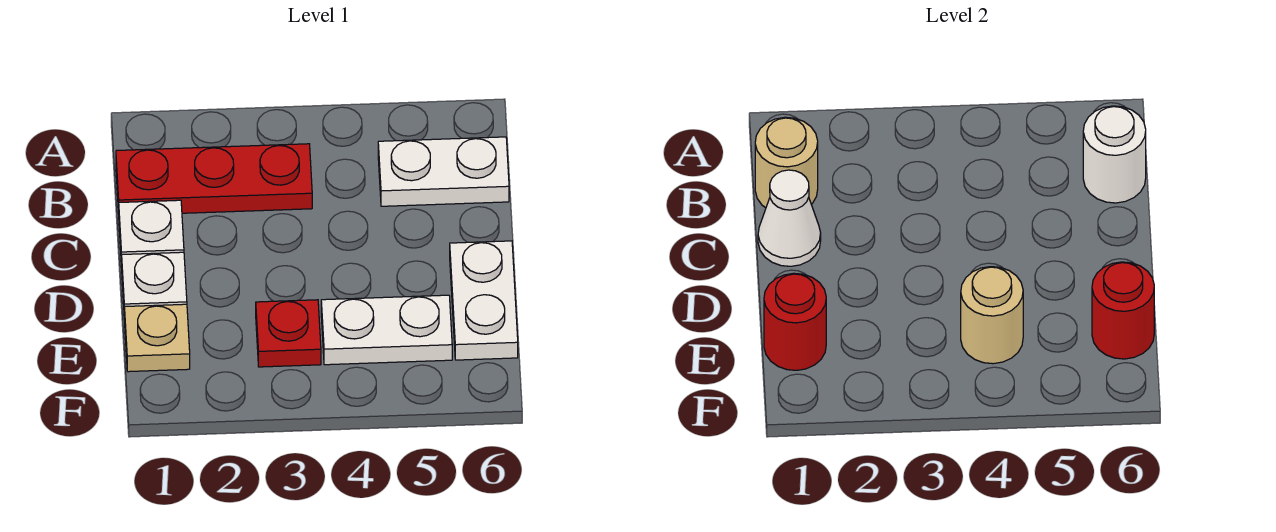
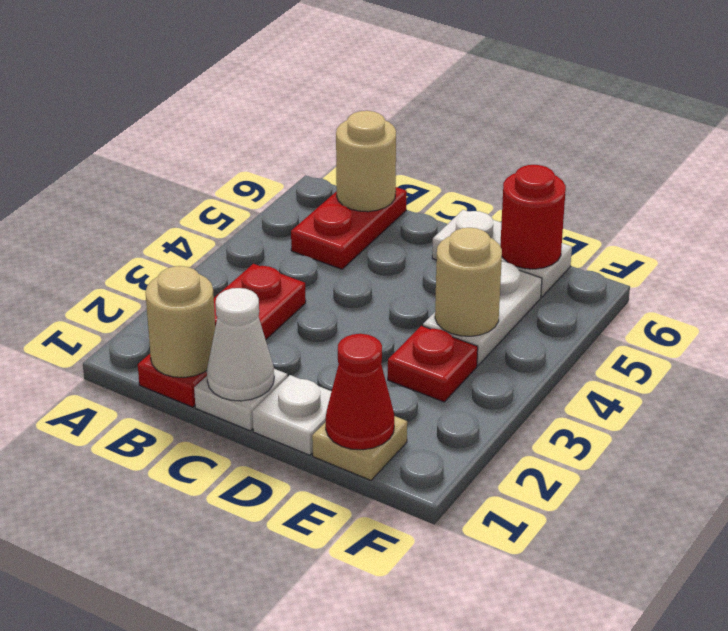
white plate B5:B6 level 1 -> red plate B5:B6 level 1
white round brick B6 level 2 -> tan round brick B6 level 2
red round brick E1 level 2 -> red cone E1 level 2

